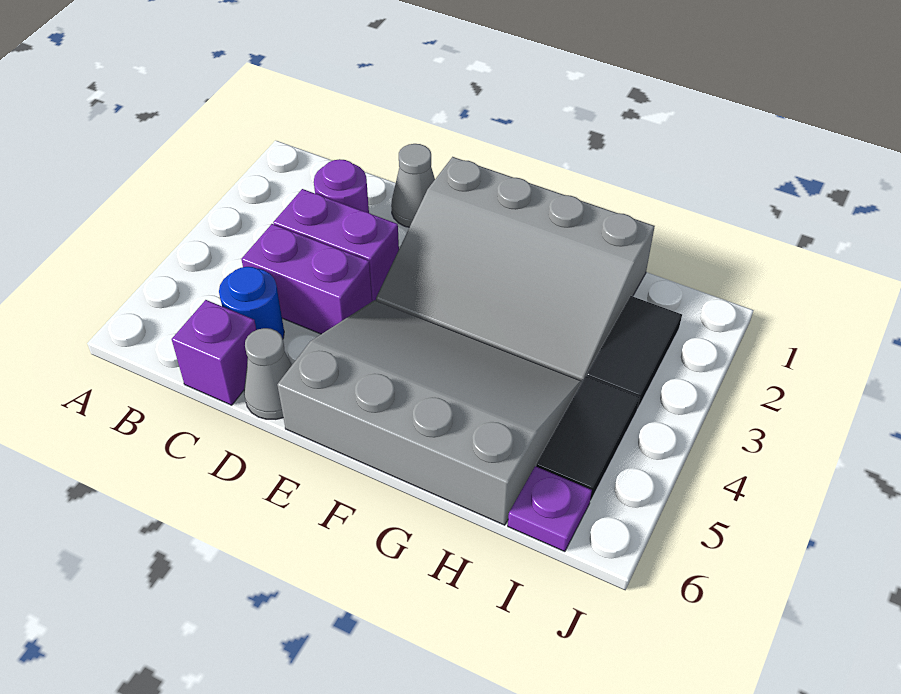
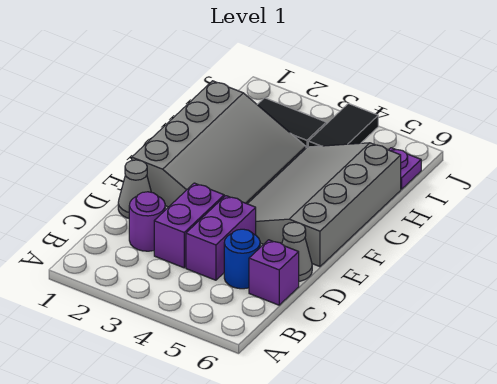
black tile I4:I5 level 1 -> black tile I4:J4 level 1

